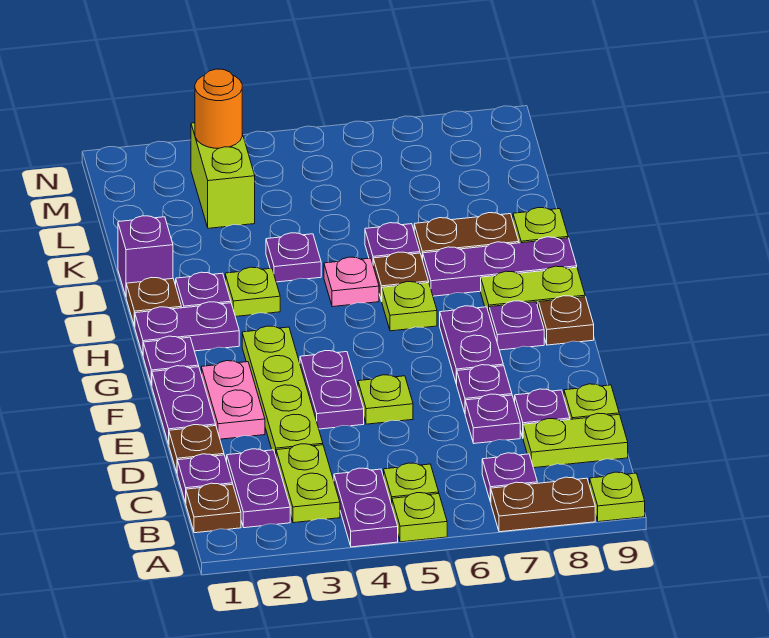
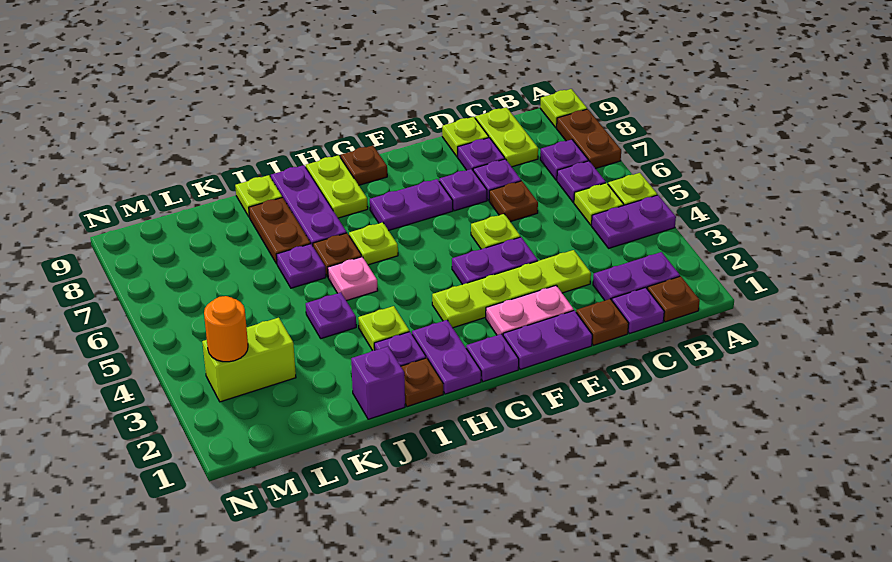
lime plate B3:C3 level 1 -> none
none -> brown plate D6 level 1
purple plate G8 level 1 -> purple plate B6 level 1

